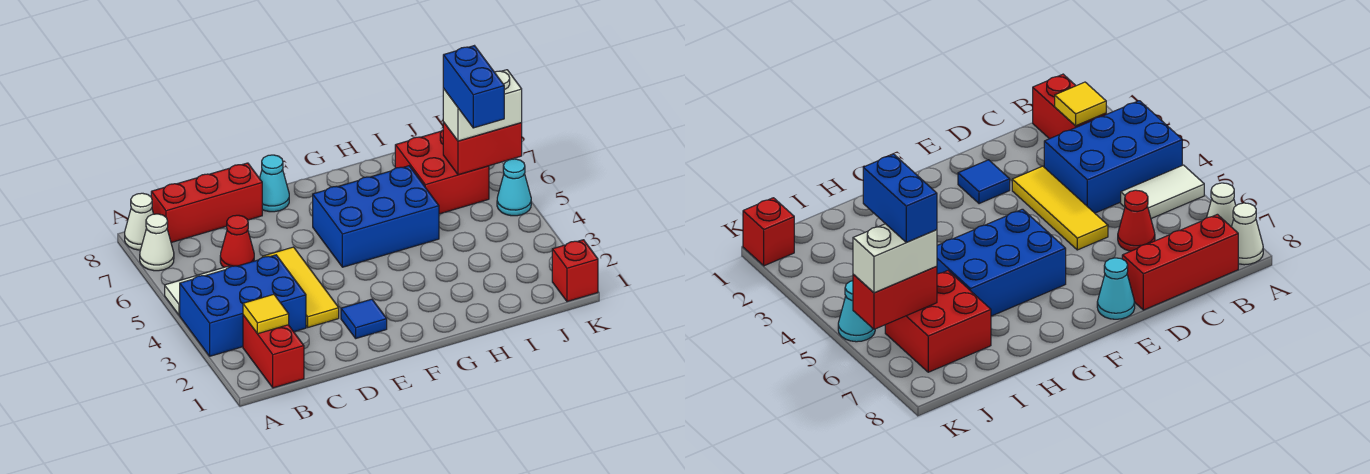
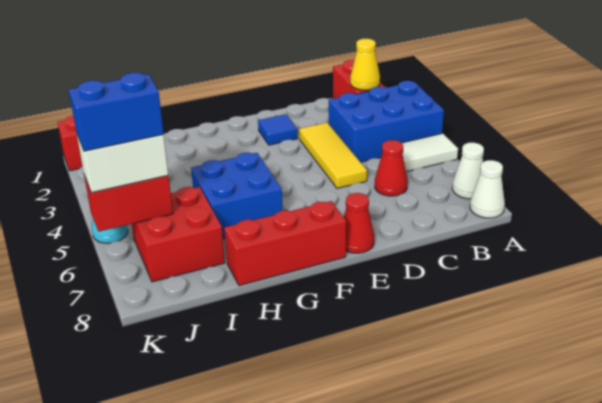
yellow tile B2 level 2 -> yellow cone B2 level 2
red brick B8:D8 level 1 -> red brick F8:H8 level 1
cyan cone E8 level 1 -> red cone E8 level 1
blue brick F5:H6 level 1 -> blue brick G5:H6 level 1
blue brick J5:J6 level 4 -> blue brick J6:K6 level 4

